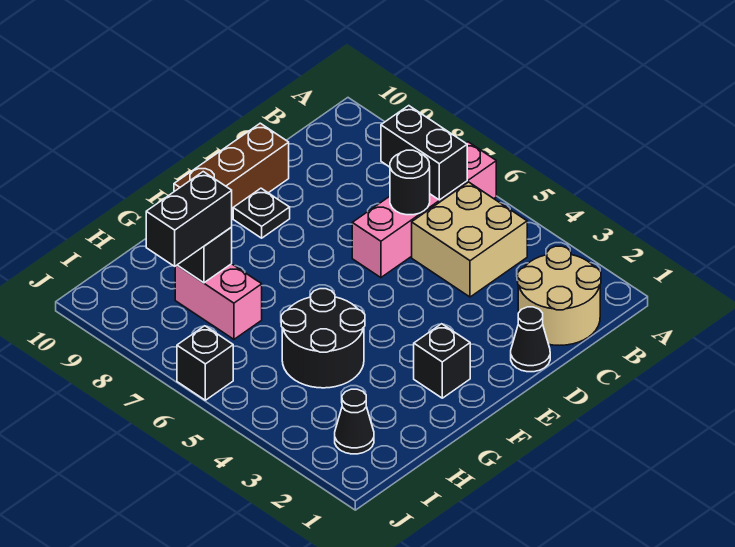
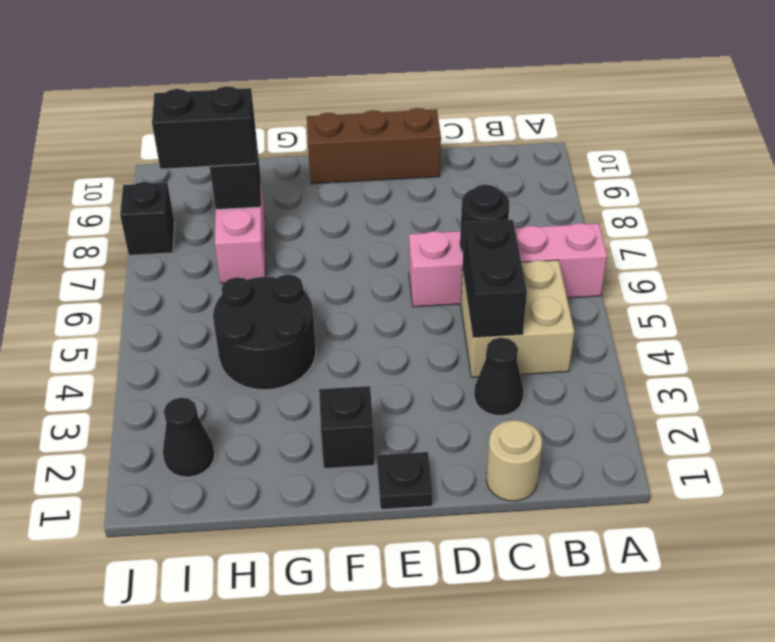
tan round brick B1:C2 level 1 -> tan round brick C1 level 1
black brick B6:B7 level 2 -> black brick C4:C5 level 2
black cone D1 level 1 -> black cone C3 level 1
black plate E9 level 1 -> black plate E1 level 1
black brick J6 level 1 -> black brick J8 level 1

